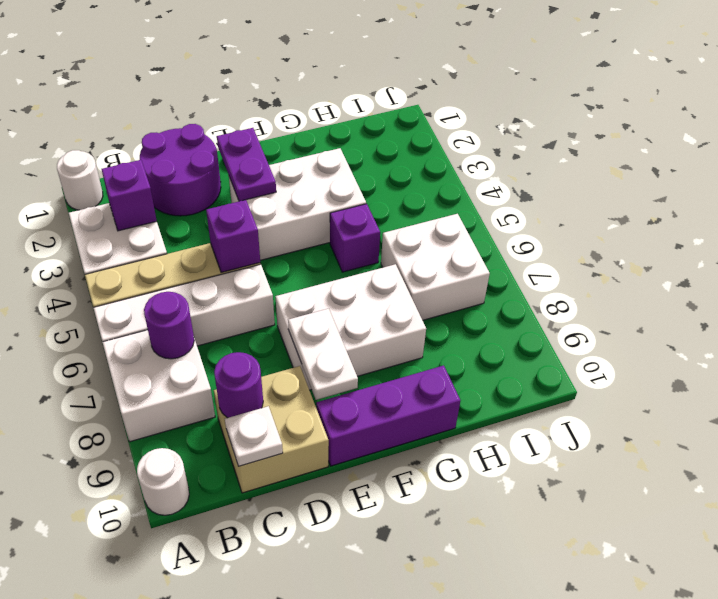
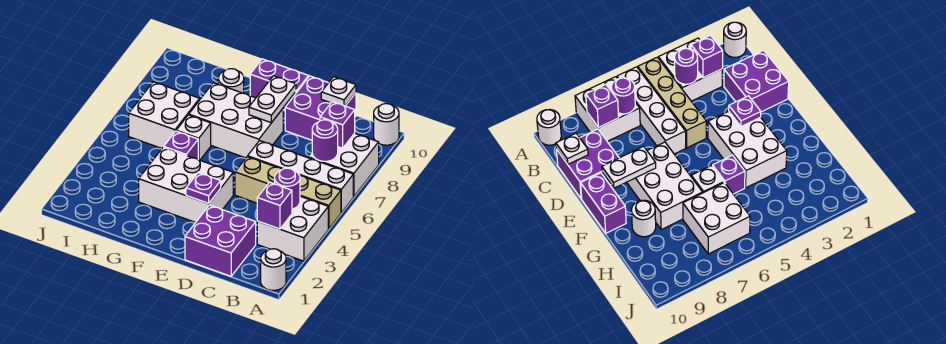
purple round brick C1:D2 level 1 -> purple brick C1:D2 level 1
tan brick C9:D10 level 1 -> purple brick C9:D10 level 1
purple round brick C9 level 2 -> purple round brick B4 level 2
purple brick D5 level 2 -> purple brick B8 level 2
purple plate E2:E3 level 2 -> purple plate E3 level 2
purple brick E10:G10 level 1 -> purple brick E10:F10 level 1
none -> white brick G6 level 1
none -> white round brick G9 level 1

